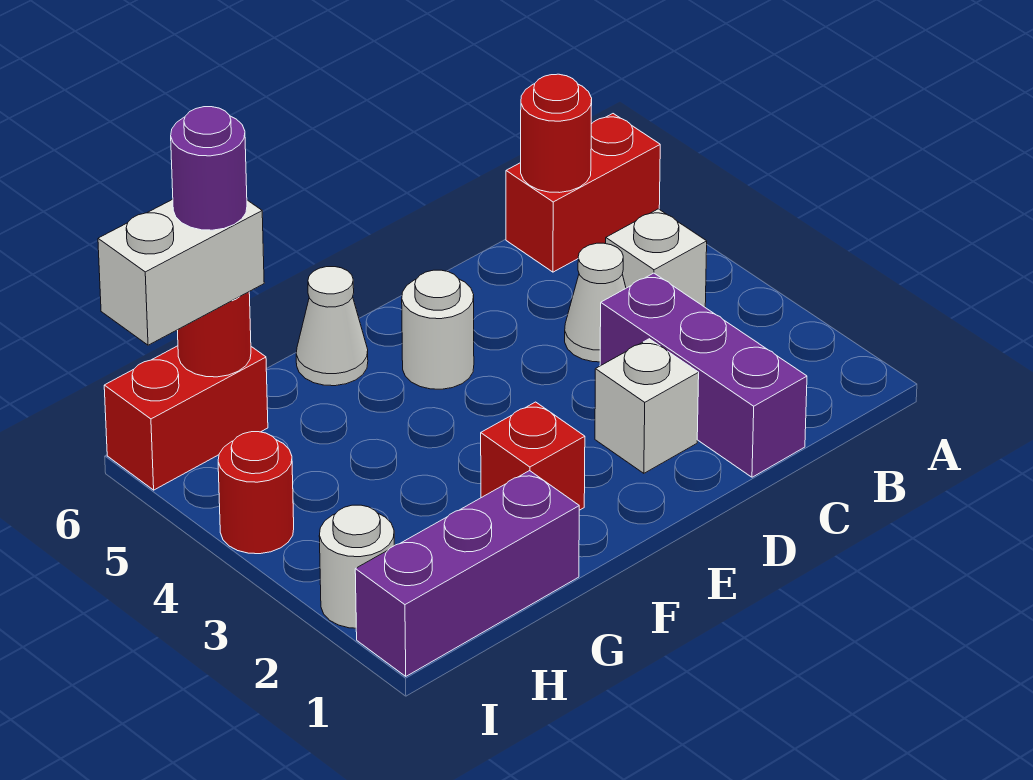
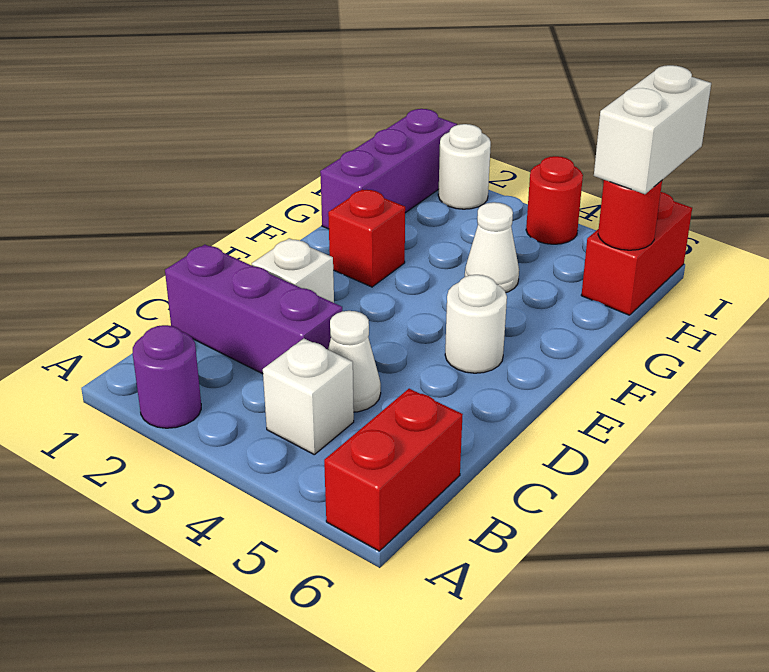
red round brick B6 level 2 -> none
white cone F6 level 1 -> white cone G4 level 1
purple round brick H6 level 4 -> purple round brick A2 level 1

